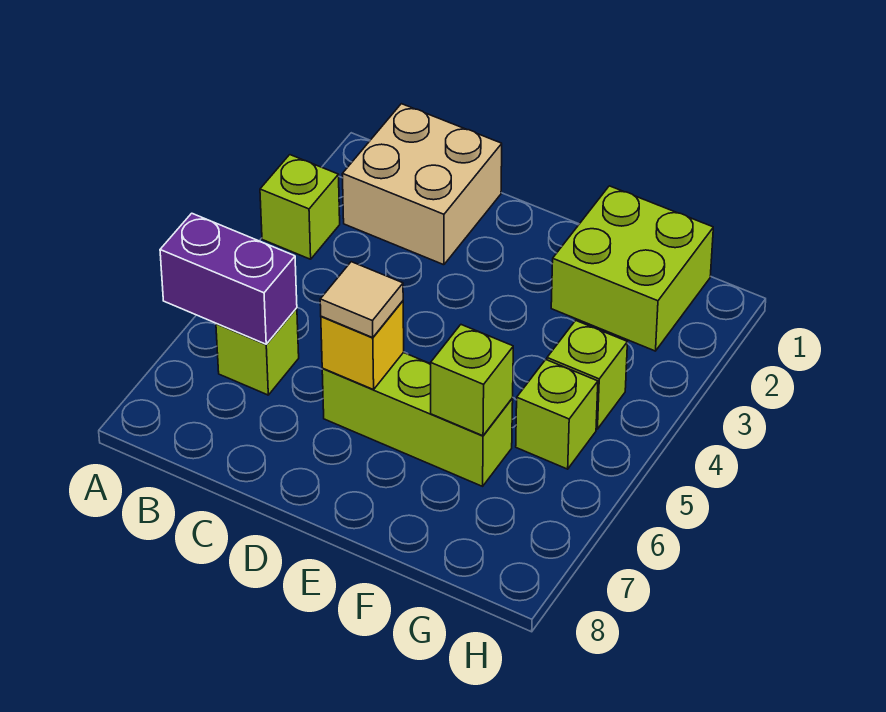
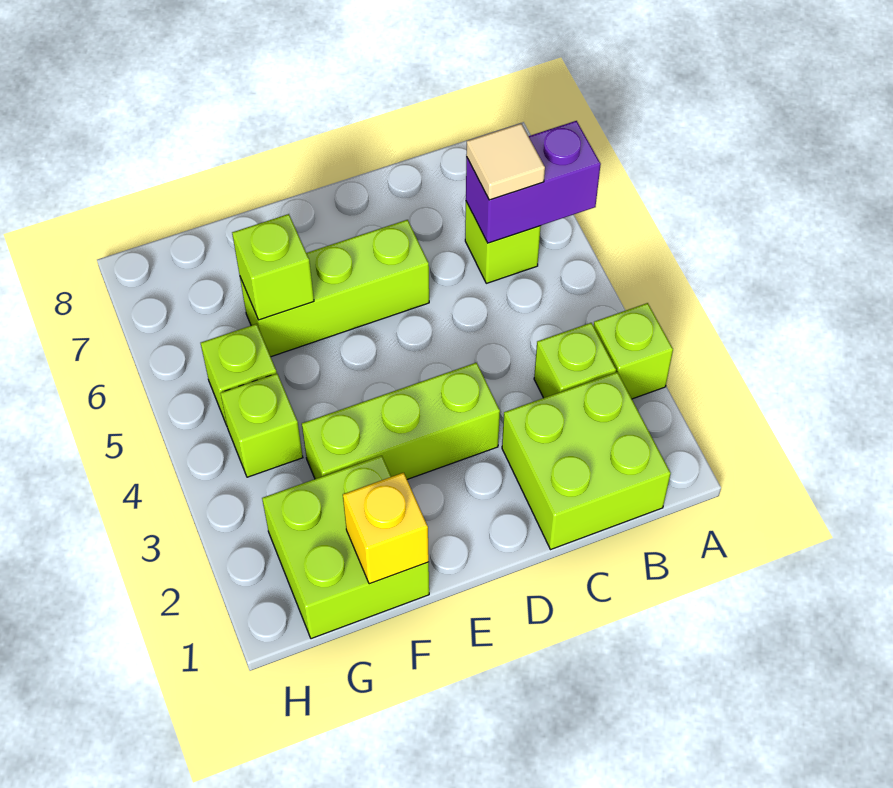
tan brick B1:C2 level 1 -> lime brick B1:C2 level 1
none -> lime brick B3 level 1
none -> lime brick D3:F3 level 1
yellow brick D6 level 2 -> yellow brick F1 level 2
tan tile D6 level 3 -> tan tile B6 level 3

